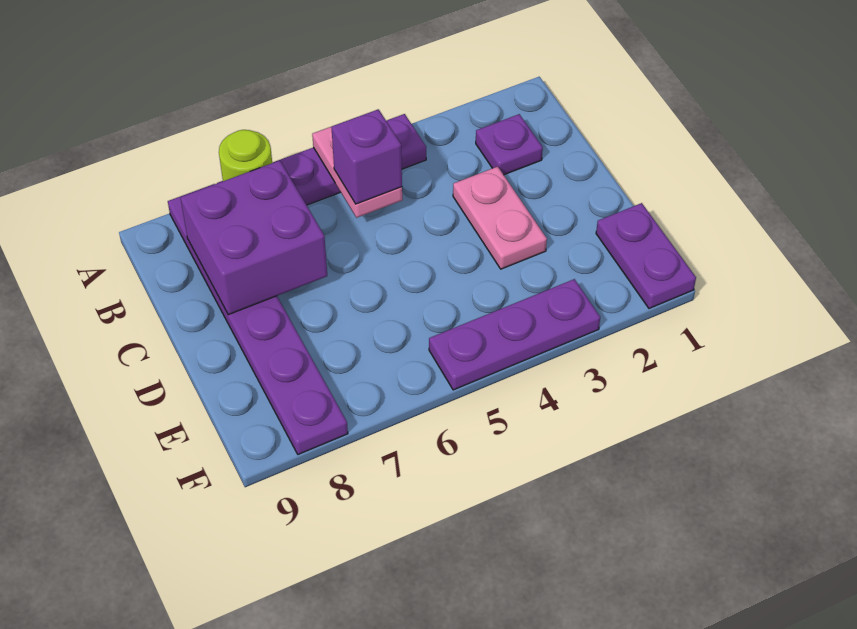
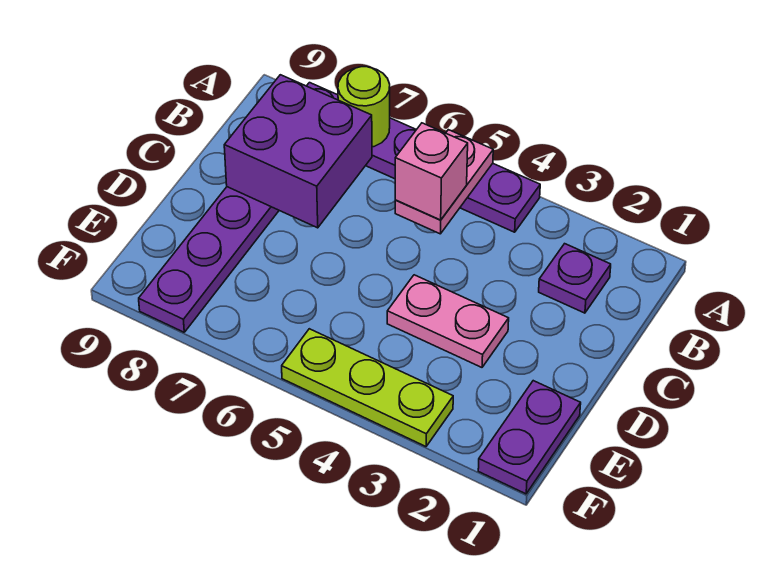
purple brick B5 level 3 -> pink brick B5 level 3
pink plate C3:D3 level 1 -> pink plate D3:D4 level 1
purple plate F3:F5 level 1 -> lime plate F3:F5 level 1

